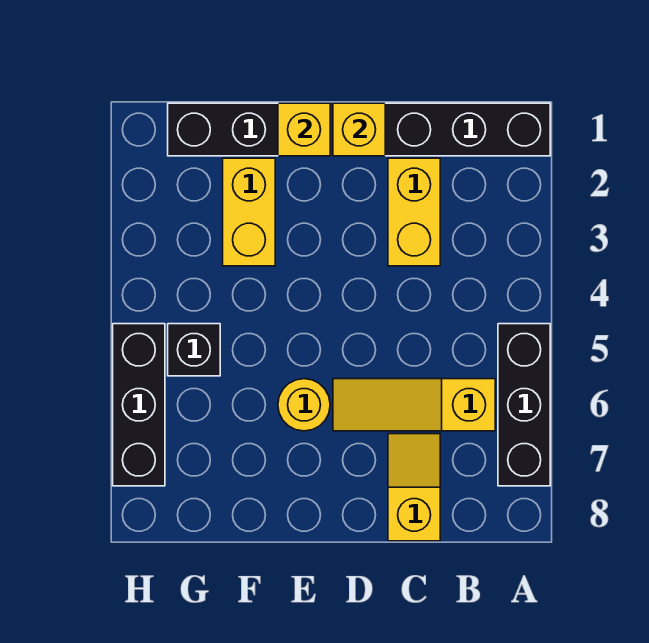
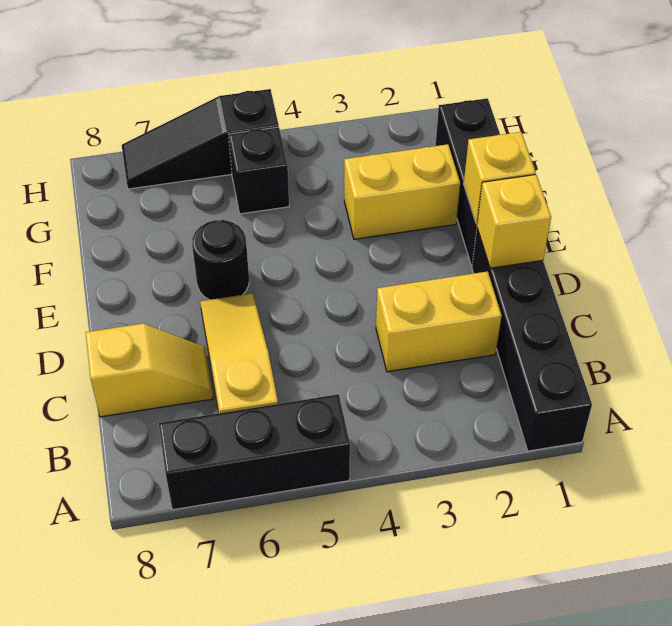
yellow round brick E6 level 1 -> black round brick E6 level 1
black brick H5:H7 level 1 -> black slope H5:H7 level 1 top 5

